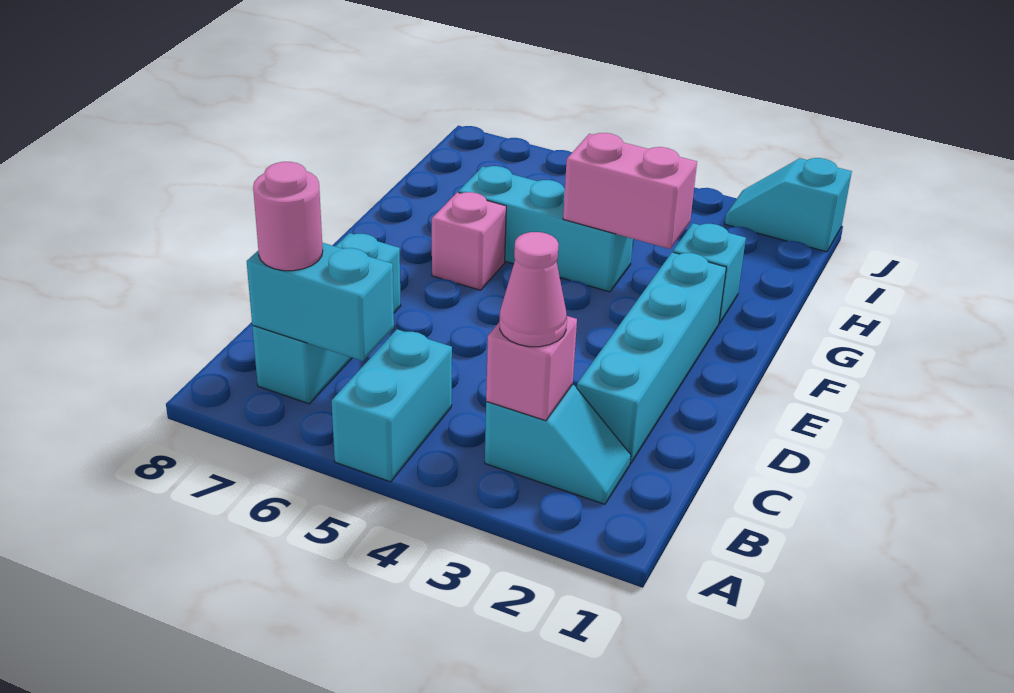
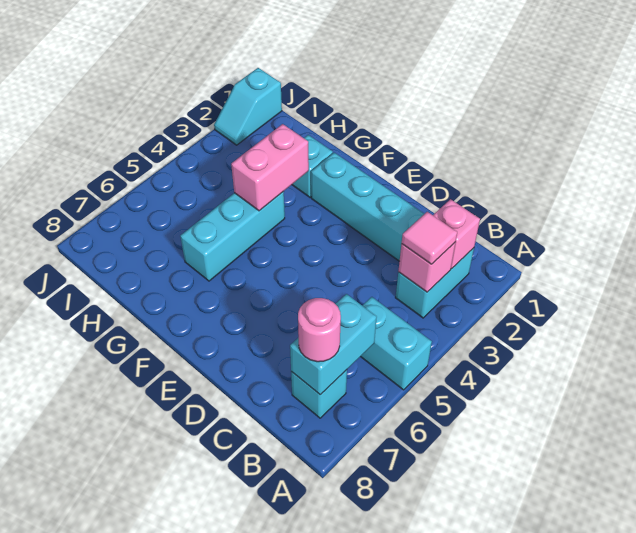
cyan slope B2:B3 level 1 top 3 -> cyan brick B2:B3 level 1
pink cone B3 level 3 -> pink tile B3 level 3
cyan brick B7:D7 level 1 -> cyan brick B7 level 1
pink brick F6 level 1 -> pink brick B2 level 2

